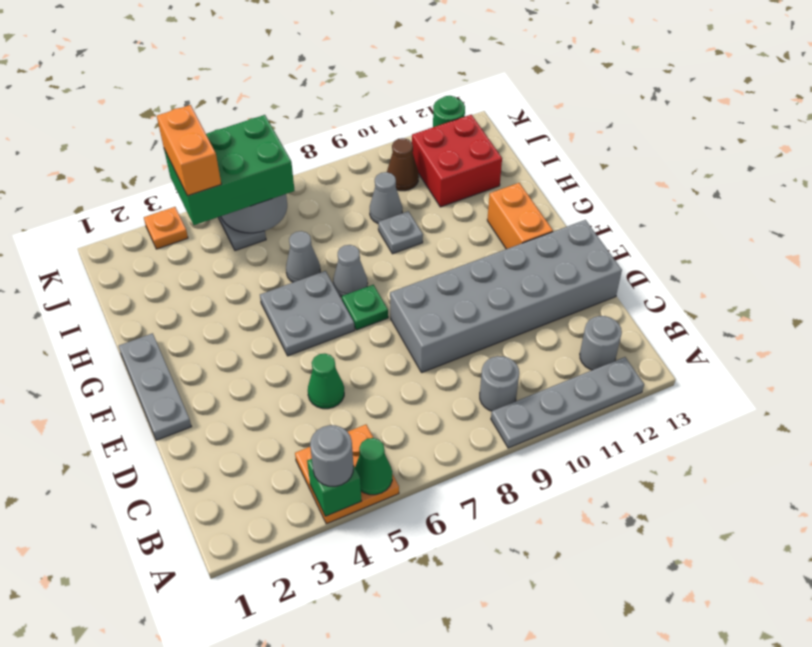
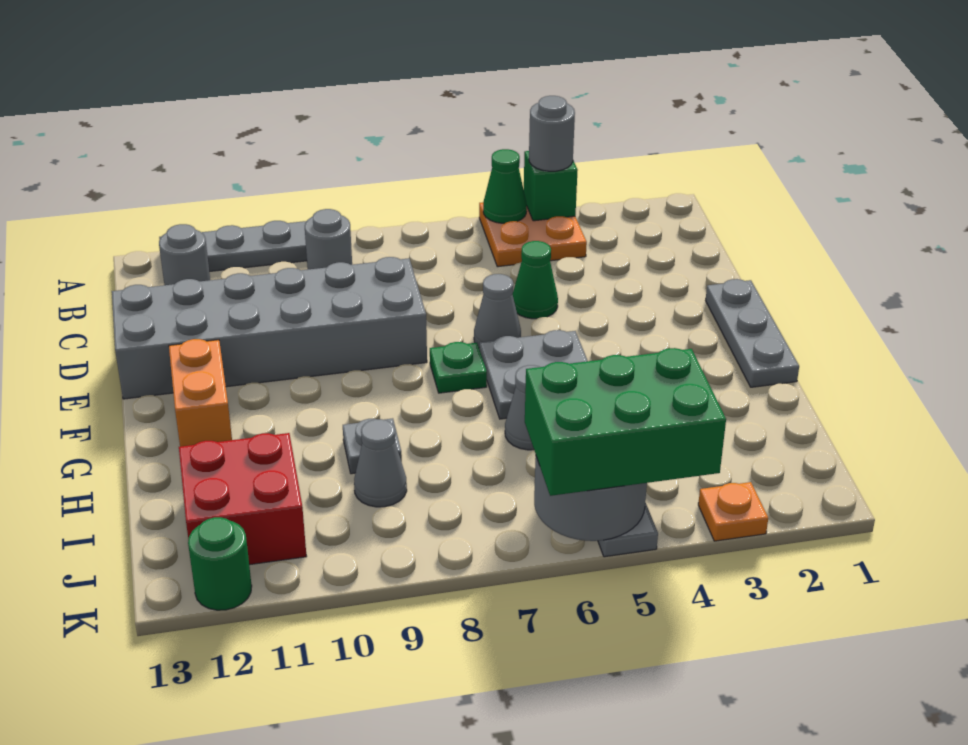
grey cone G7 level 1 -> grey cone E6 level 1
orange brick J4:K4 level 4 -> none
brown cone J10 level 1 -> none

